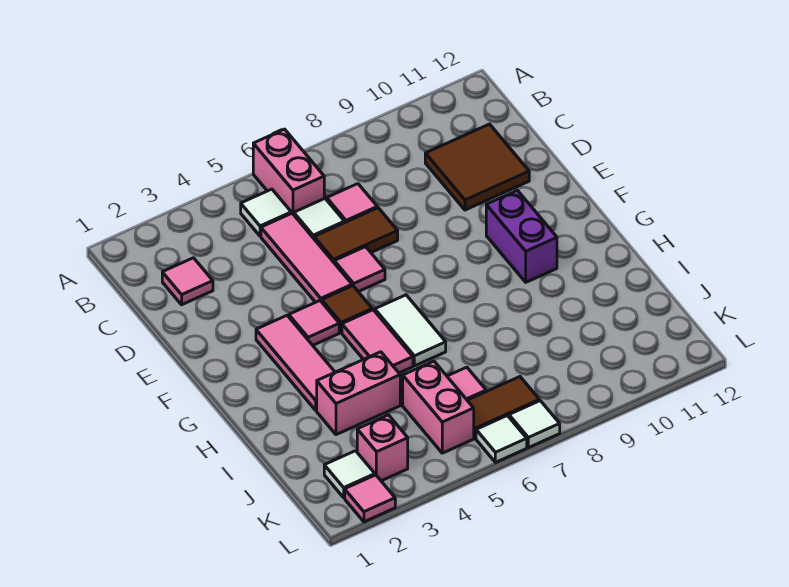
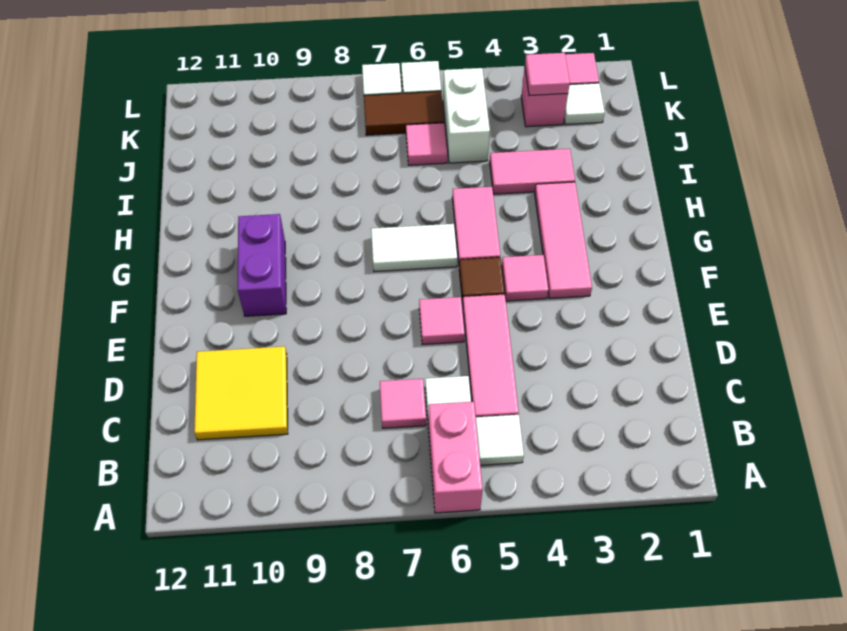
pink tile C2 level 1 -> pink tile K3 level 2
brown tile C10:D11 level 1 -> yellow tile C10:D11 level 1
brown tile D6:D7 level 1 -> none
white tile G6:H6 level 1 -> white tile G6:G7 level 1
pink brick I3:I4 level 1 -> pink tile I3:I4 level 1
pink brick J5:K5 level 1 -> white brick J5:K5 level 1

